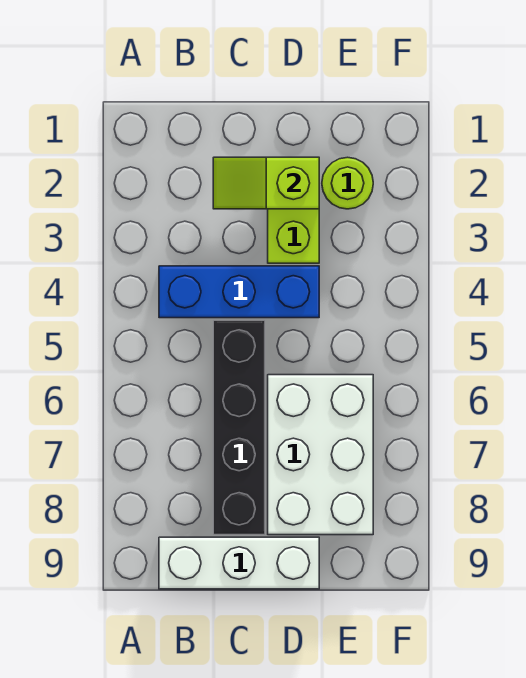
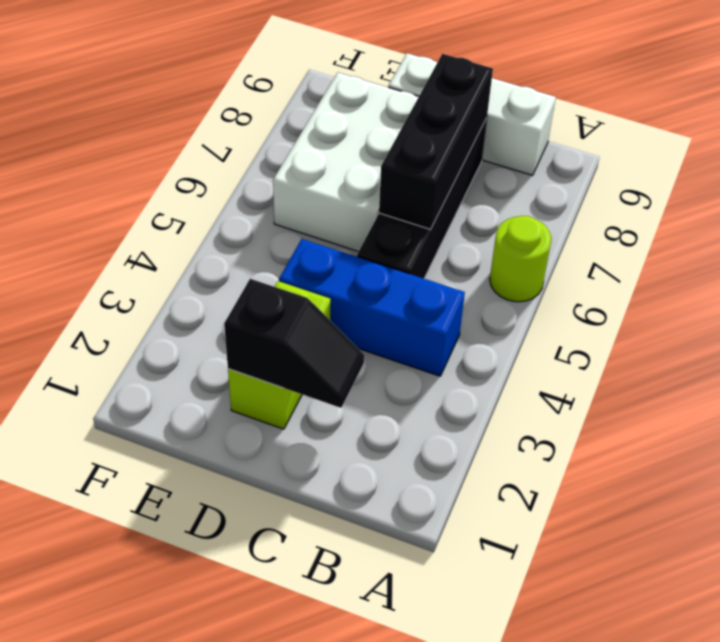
lime slope C2:D2 level 2 top D -> black slope C2:D2 level 2 top D
none -> black brick C6:C8 level 2
lime round brick E2 level 1 -> lime round brick A6 level 1

